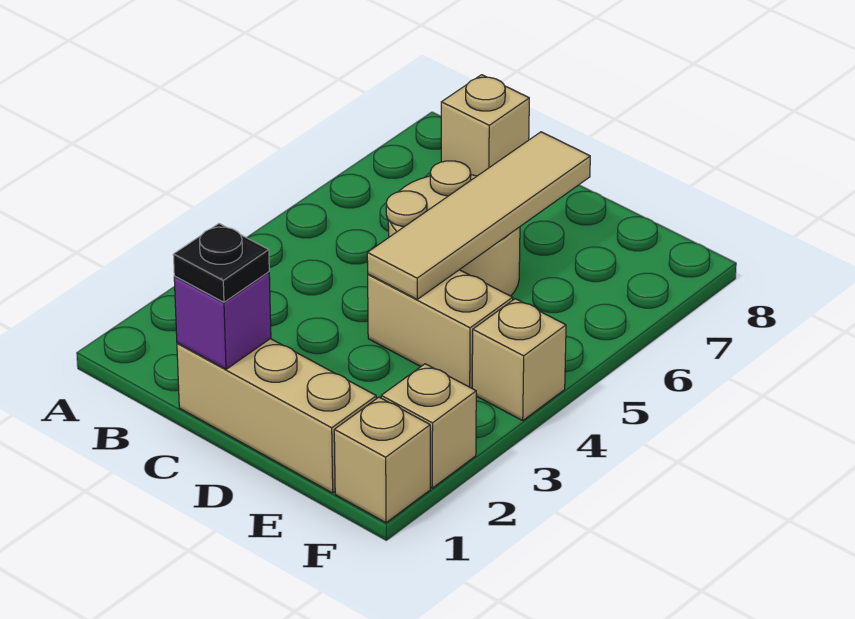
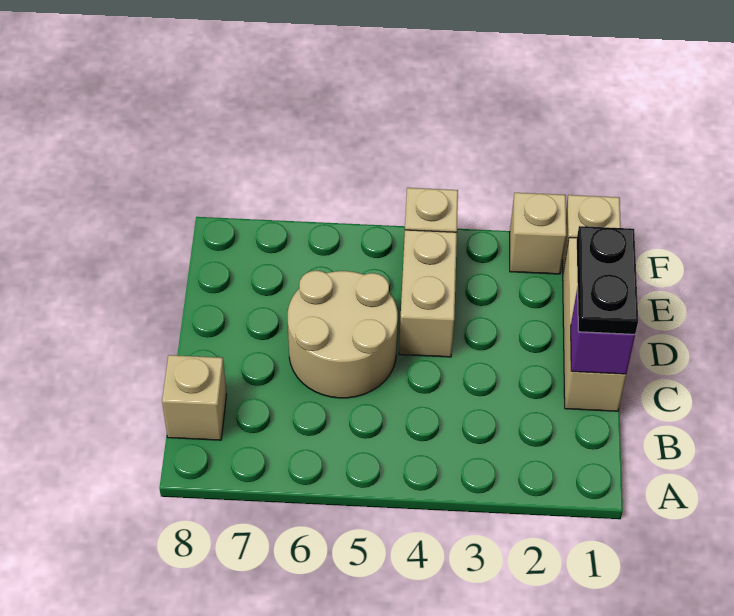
black plate C1 level 3 -> black plate C1:D1 level 3
tan tile D4:D7 level 2 -> none

